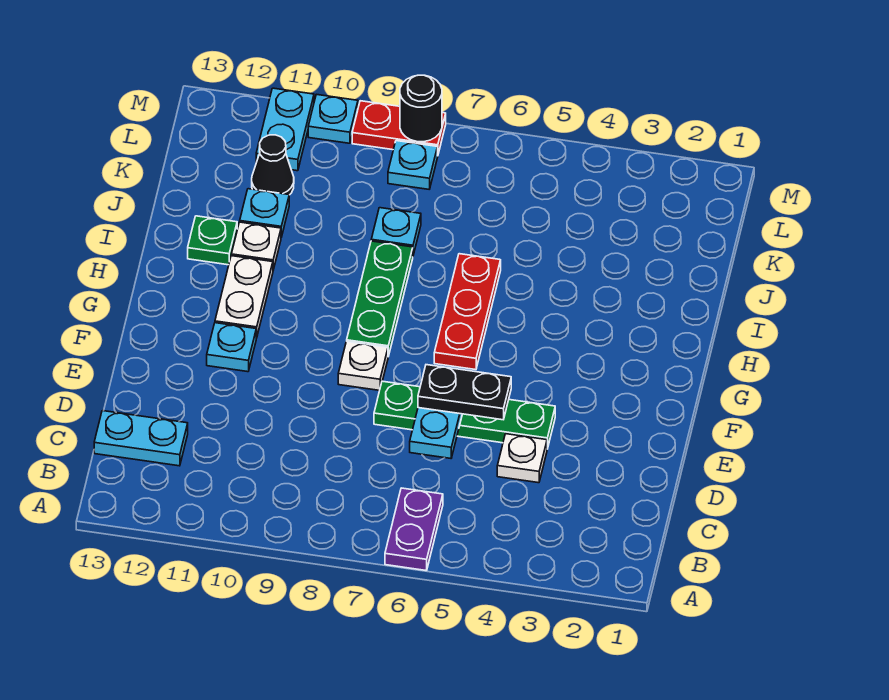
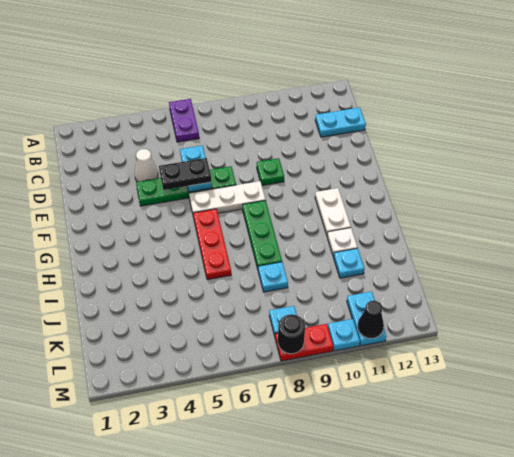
white plate D4 level 1 -> white cone D4 level 1
white plate F8 level 1 -> white plate F6:F8 level 1
cyan plate F11 level 1 -> none
green plate I12 level 1 -> green plate E9 level 1
black cone K11 level 1 -> black cone M11 level 2

